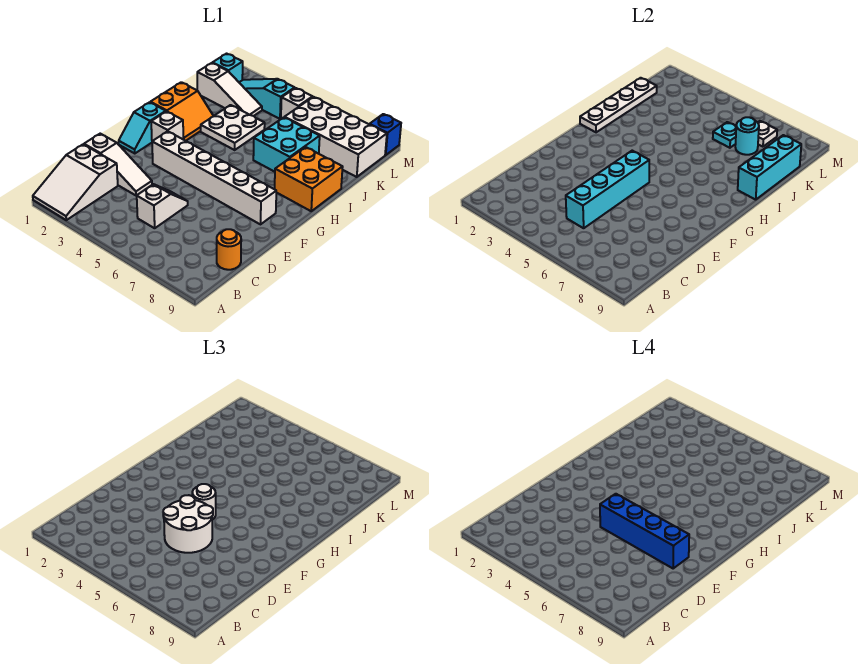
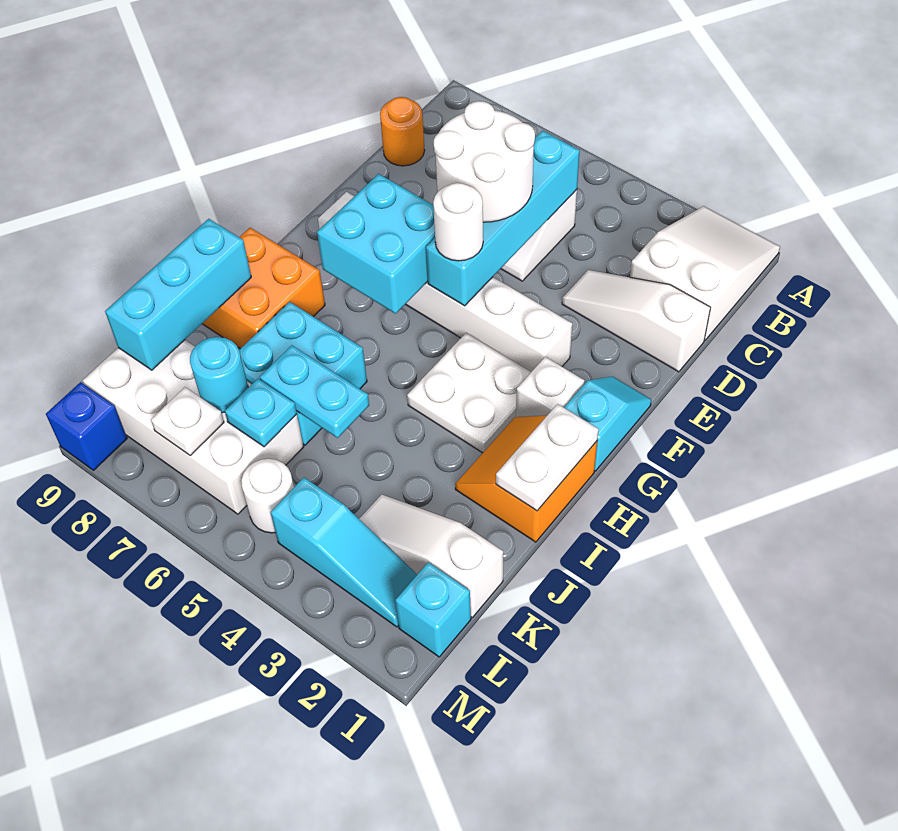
blue brick E5:E8 level 4 -> none
none -> cyan brick F6:G7 level 2
white plate H1:K1 level 2 -> white plate H1:I1 level 2
white plate I3:J4 level 1 -> white plate G3:H4 level 1
none -> cyan plate J5:J6 level 2
white brick L5 level 1 -> white round brick L5 level 1

